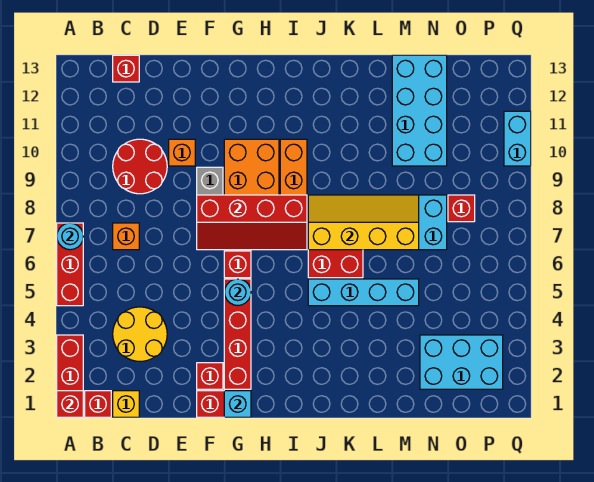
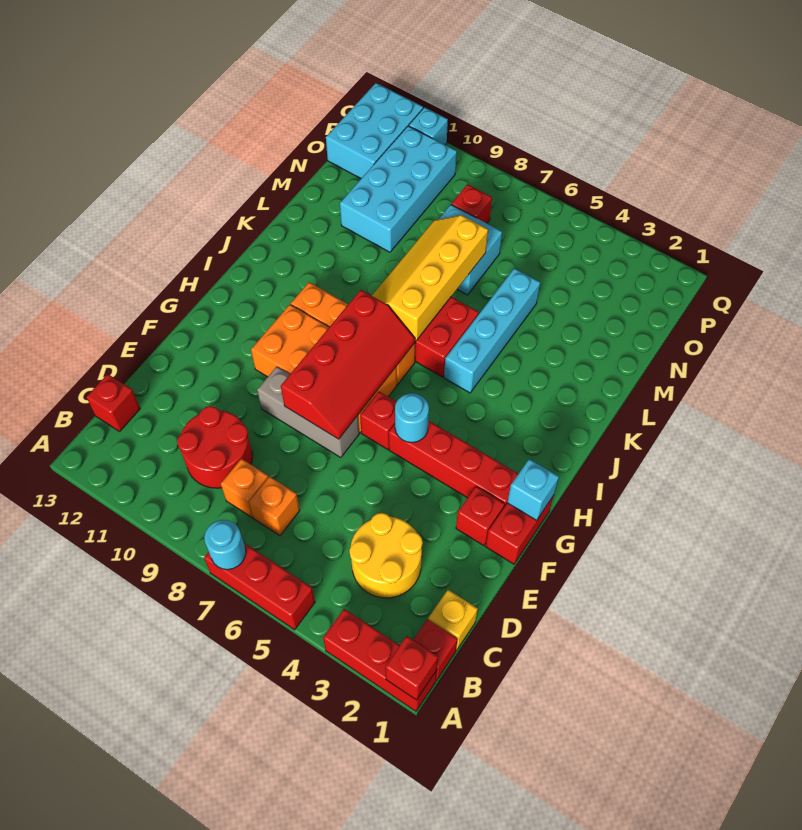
orange brick E10 level 1 -> orange brick C8 level 1
cyan brick M10:N13 level 1 -> cyan brick M10:P11 level 1
cyan brick N2:P3 level 1 -> cyan brick O12:Q13 level 1
cyan brick Q10:Q11 level 1 -> cyan brick Q11 level 1

